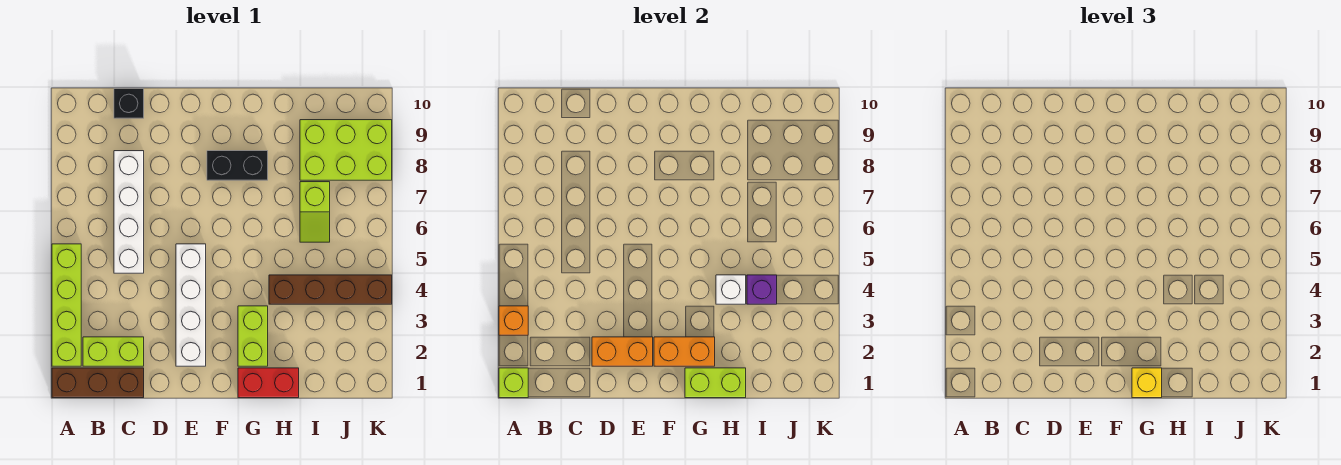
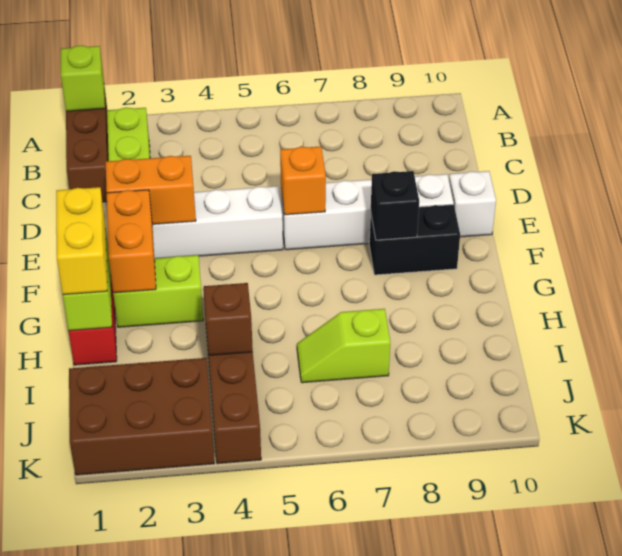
lime brick A2:A5 level 1 -> none
orange brick A3 level 2 -> orange brick E6 level 2
white brick C5:C8 level 1 -> white brick E6:E9 level 1
black brick C10 level 1 -> black brick F8 level 2
orange brick D2:E2 level 2 -> orange brick E2:E3 level 2
black brick F8:G8 level 1 -> black brick F8:F9 level 1
yellow brick G1 level 3 -> yellow brick G1:H1 level 3
white brick H4 level 2 -> white brick E10 level 1
purple brick I4 level 2 -> brown brick I4 level 2
lime brick I8:K9 level 1 -> none
none -> brown brick J1:K3 level 1

